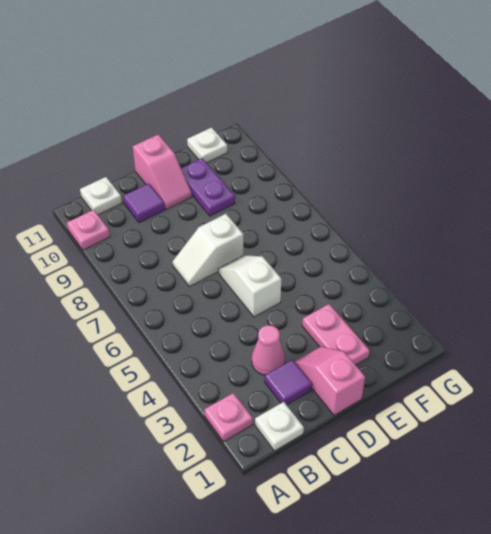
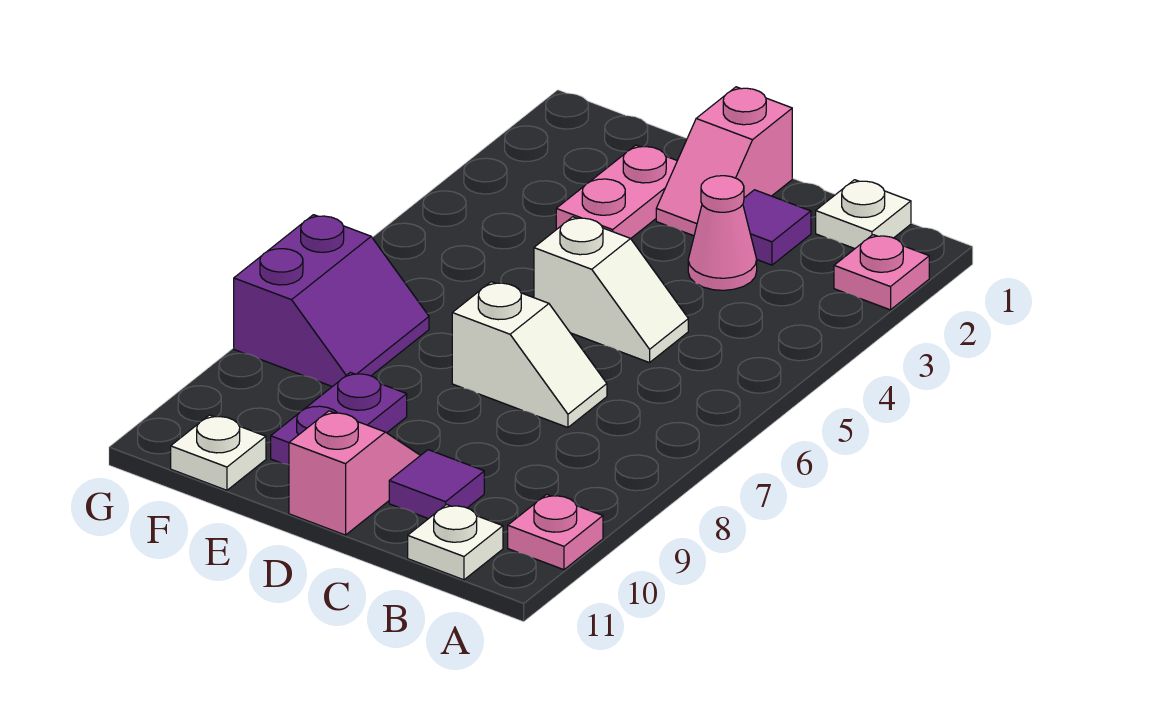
white slope D5:D6 level 1 top 5 -> white slope C5:D5 level 1 top D
none -> purple slope F7:G8 level 1 top G

